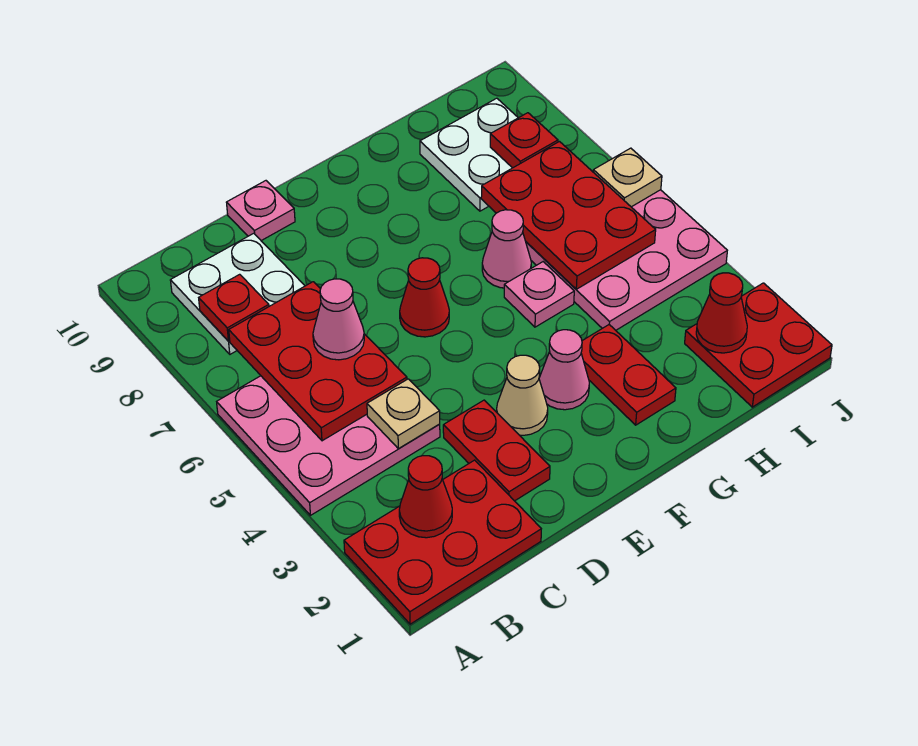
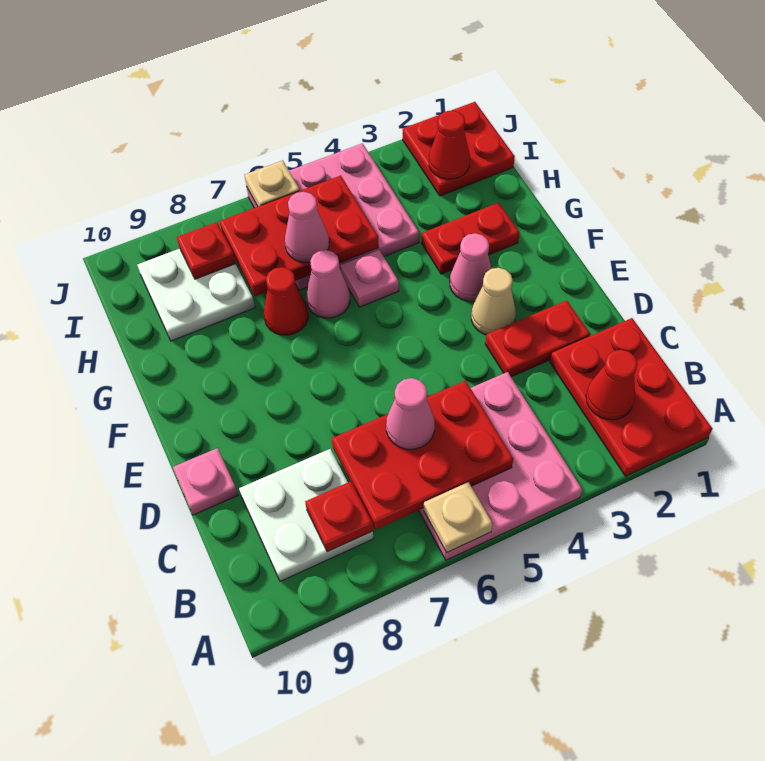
tan plate C4 level 2 -> tan plate A6 level 2
red cone E6 level 1 -> red cone G7 level 1
none -> pink cone H6 level 3

